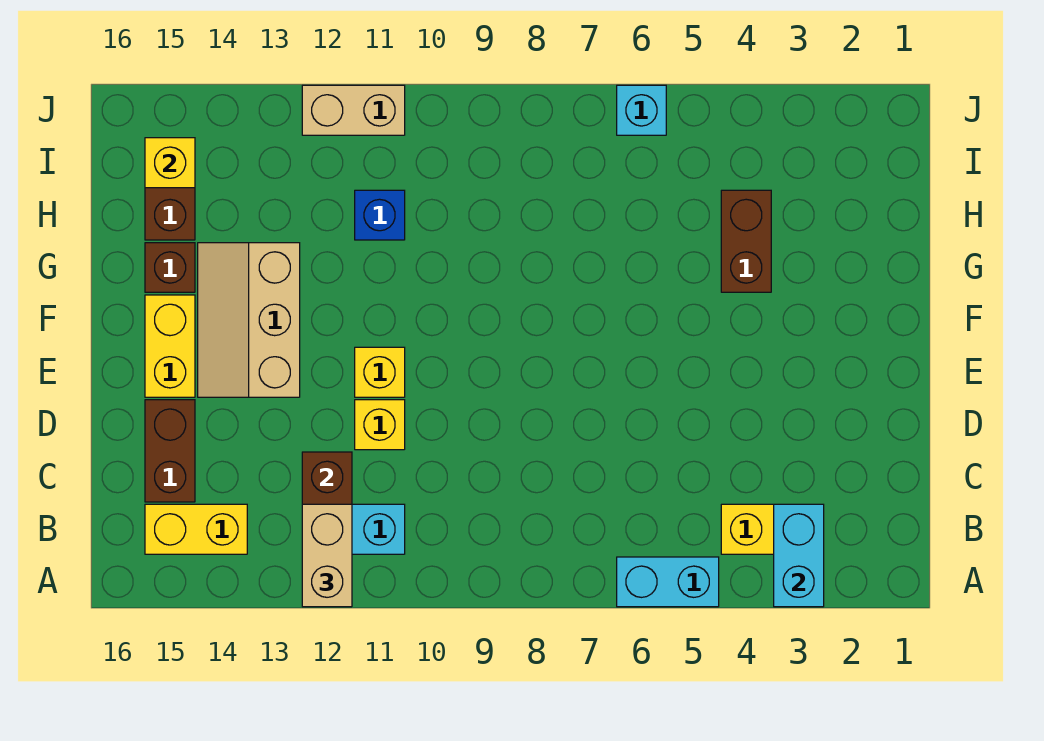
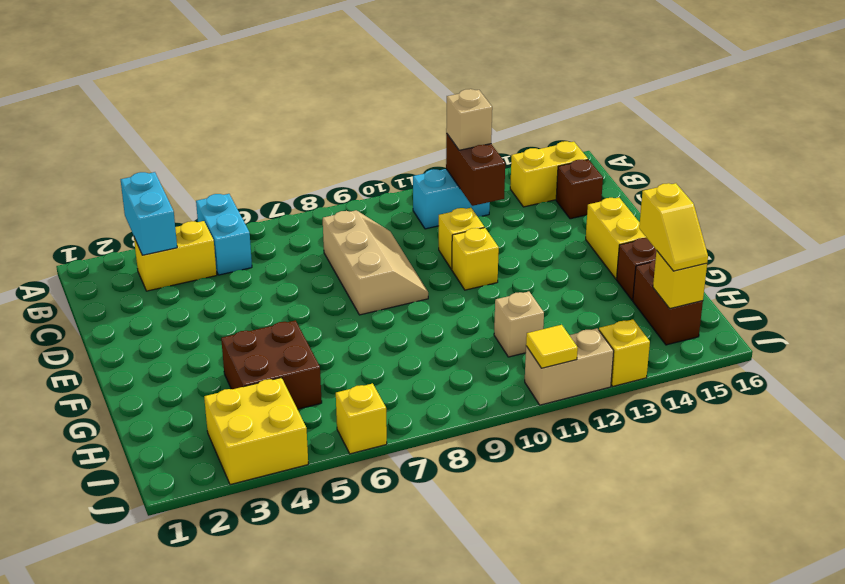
cyan brick A5:A6 level 1 -> cyan brick A5:B5 level 1
tan brick A12:B12 level 3 -> tan brick B12 level 3
brown brick C15:D15 level 1 -> brown brick C15 level 1
tan slope E13:G14 level 1 top 13 -> tan slope C8:E9 level 1 top 8
brown brick G4:H4 level 1 -> brown brick G4:H5 level 1
blue brick H11 level 1 -> tan brick H11 level 1
none -> yellow slope H15:I15 level 3 top H
none -> yellow brick I3:J4 level 1
cyan brick J6 level 1 -> yellow brick J6 level 1
none -> yellow tile J11 level 2
none -> yellow brick J13 level 1

